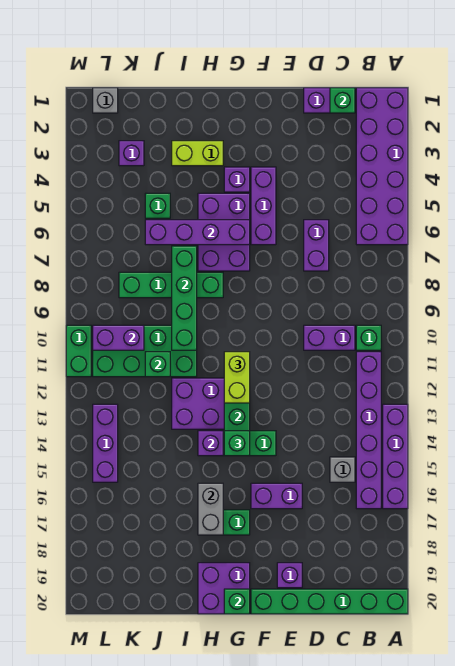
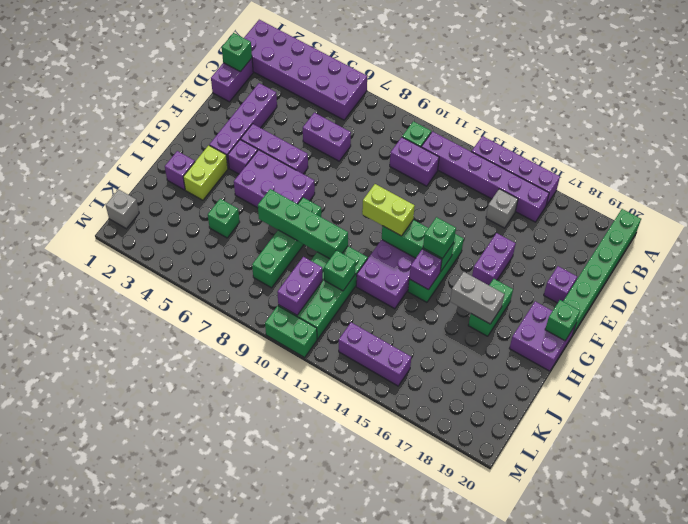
purple brick C10:D10 level 1 -> purple brick C10:C11 level 1
purple brick G6:J6 level 2 -> purple brick D3:G3 level 1
purple brick K3 level 1 -> purple brick I2 level 1

